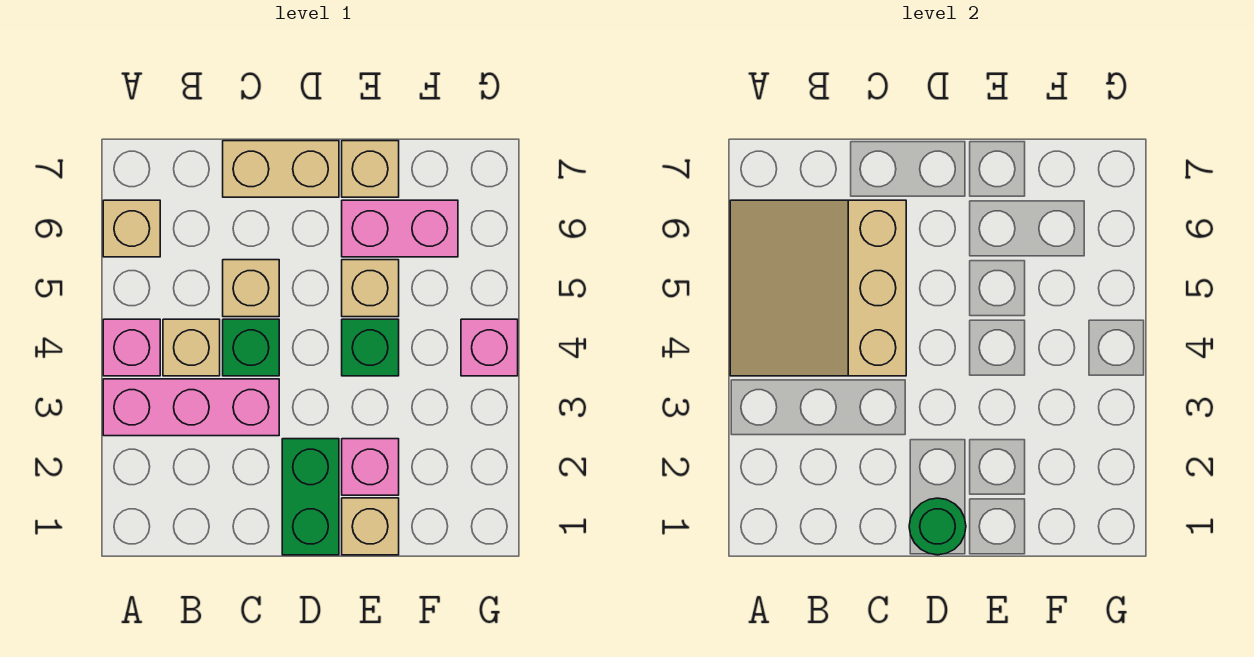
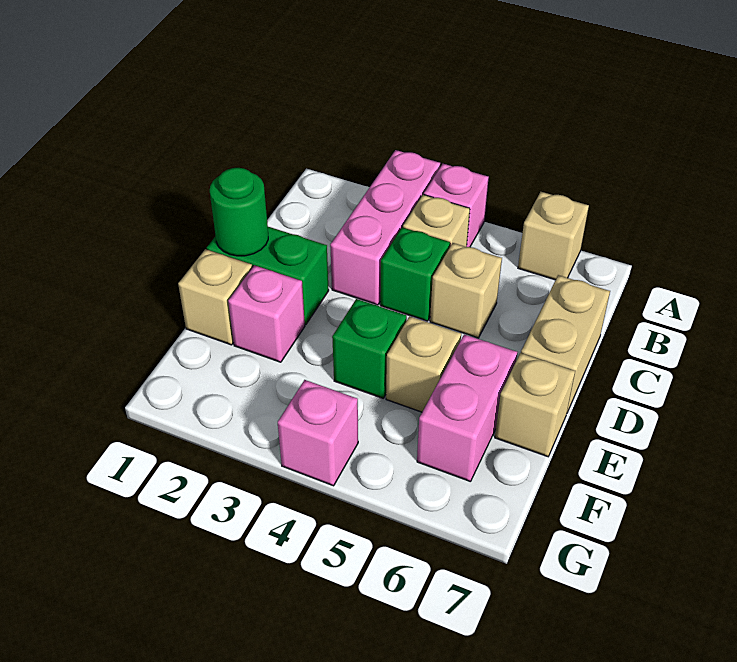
tan slope A4:C6 level 2 top C -> none

